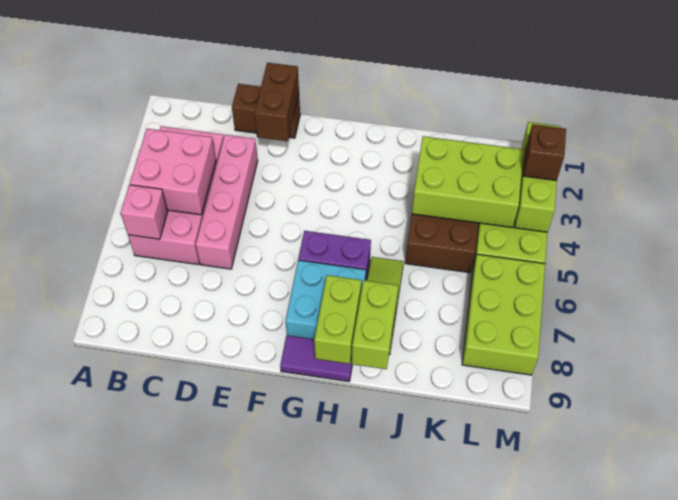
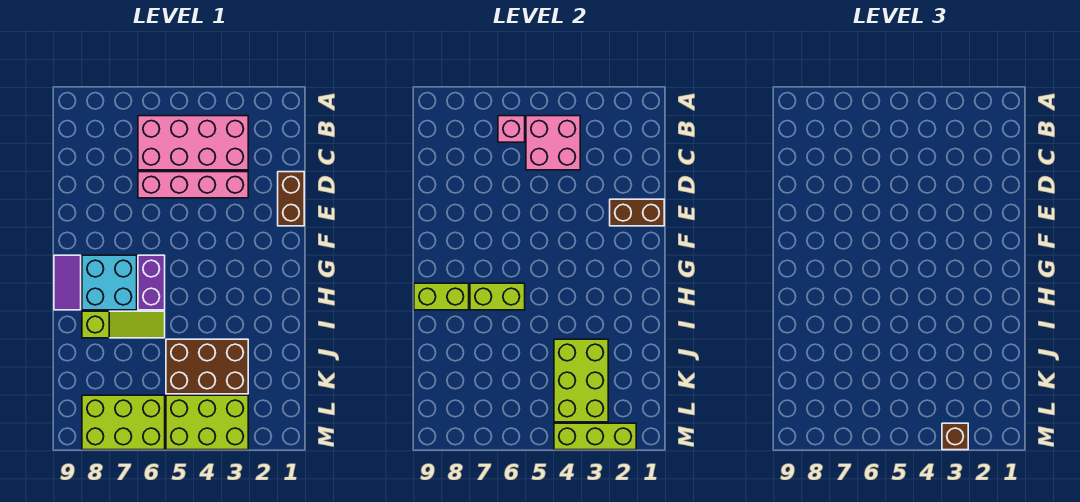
lime brick I8:I9 level 2 -> lime brick H6:H7 level 2

